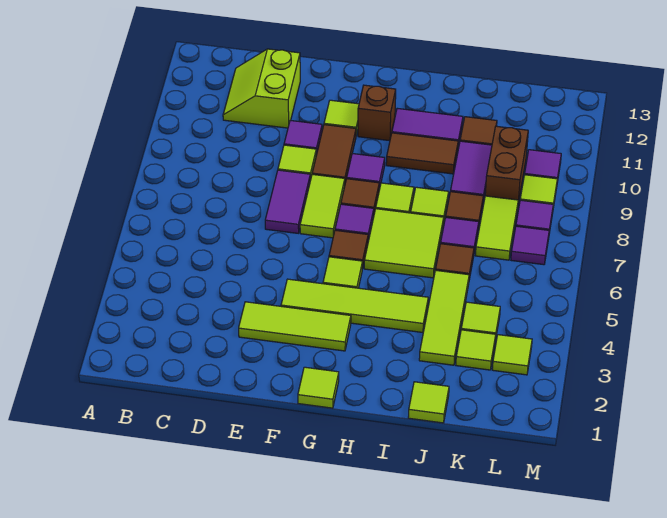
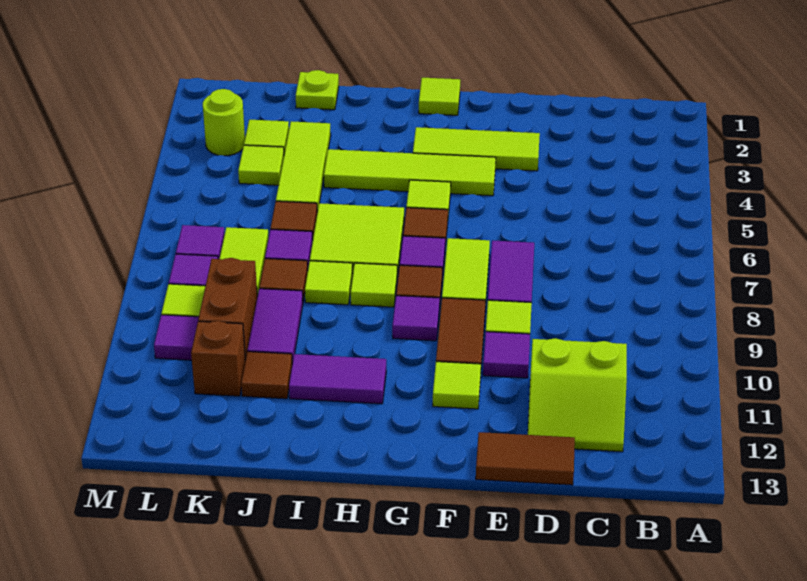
lime slope C11:D12 level 1 top D -> lime slope C11:D12 level 1 top 11
brown brick G11 level 1 -> brown brick K11 level 1
brown tile H10:I10 level 1 -> brown tile D13:E13 level 1
lime tile J1 level 1 -> lime plate J1 level 1
lime tile L3 level 1 -> lime round brick L3 level 1

